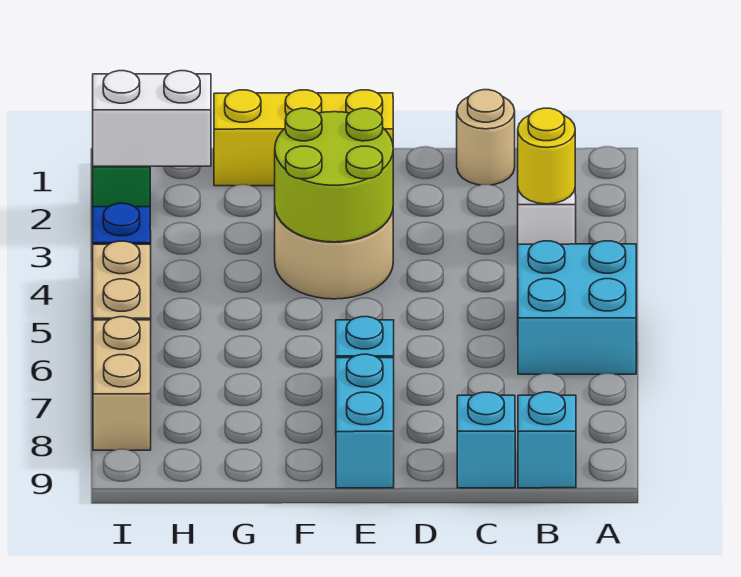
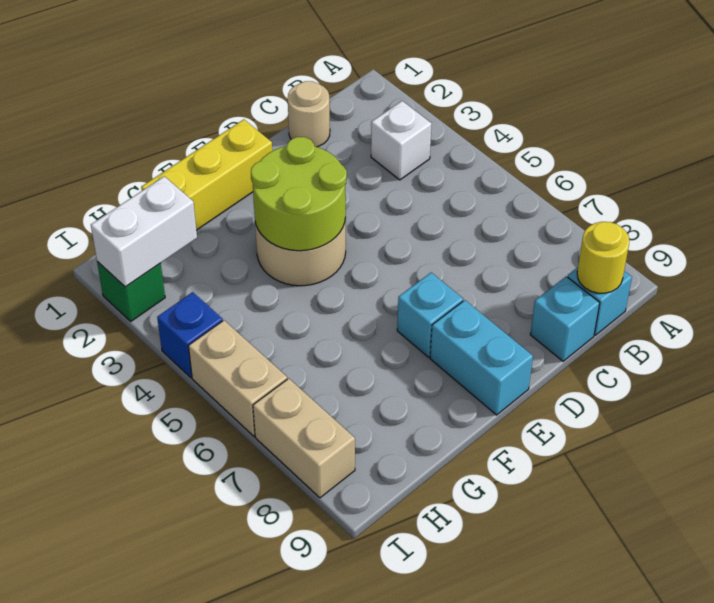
cyan brick A5:B6 level 1 -> none
yellow round brick B3 level 2 -> yellow round brick B9 level 2

